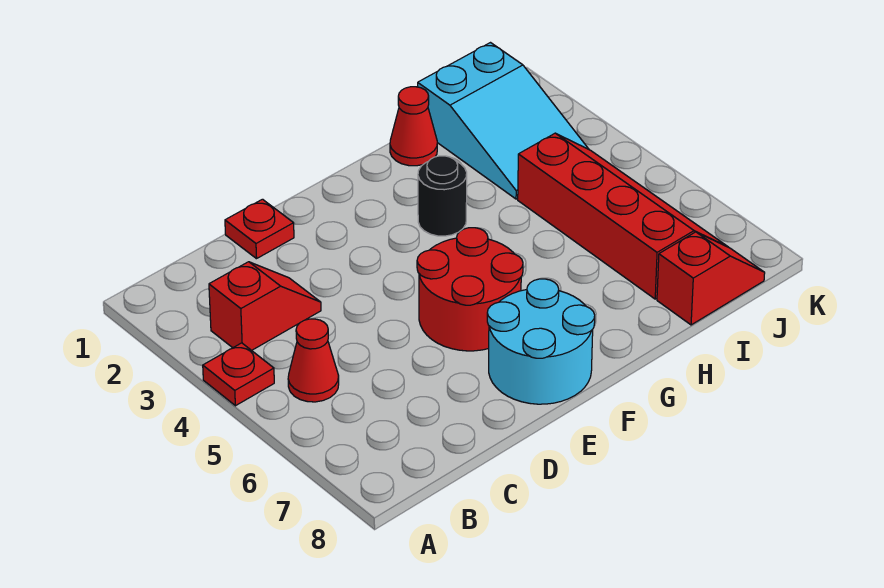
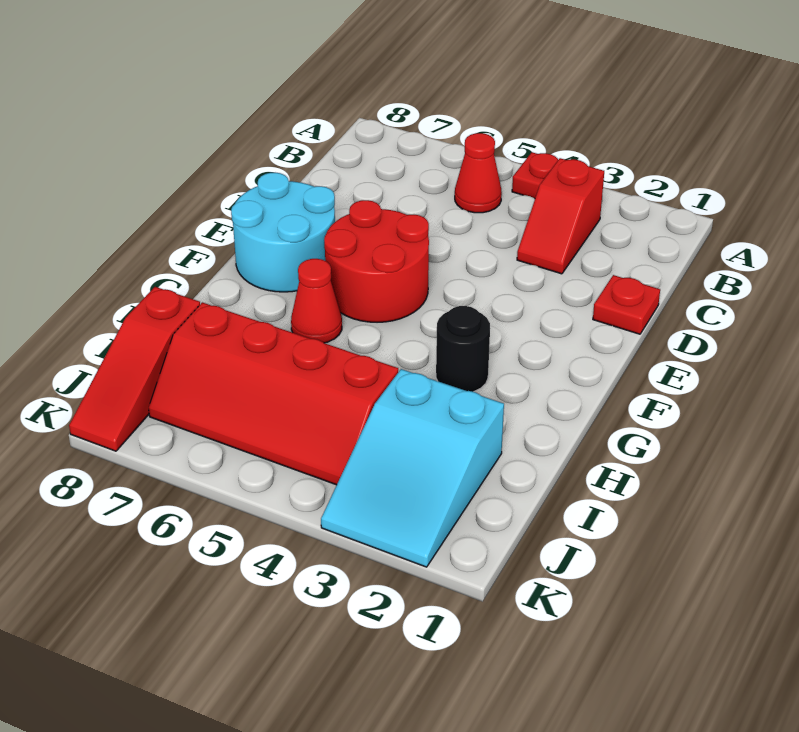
red cone H1 level 1 -> red cone G6 level 1
cyan slope I1:J3 level 1 top 1 -> cyan slope I2:K3 level 1 top I
red slope I8:J8 level 1 top I -> red slope I8:K8 level 1 top I

